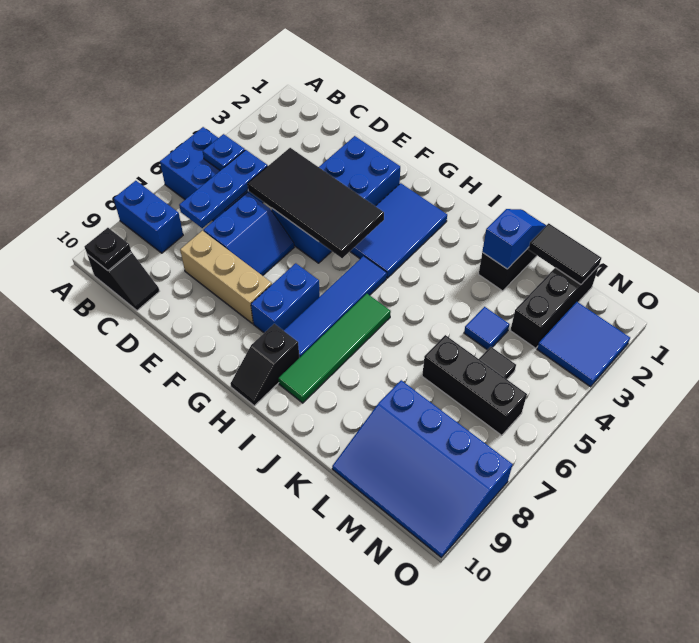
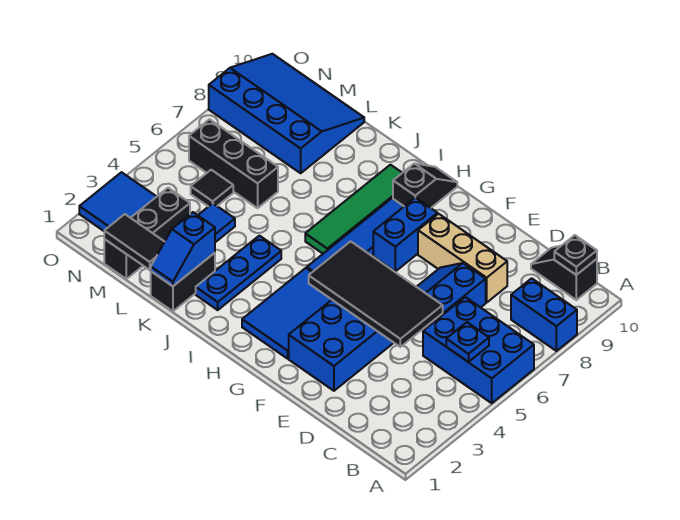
blue plate C5:C7 level 2 -> blue plate J2:J4 level 1

